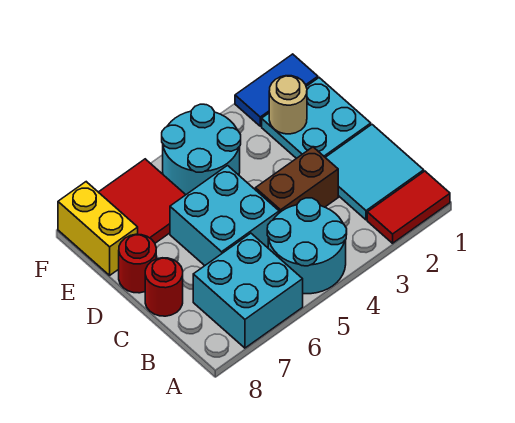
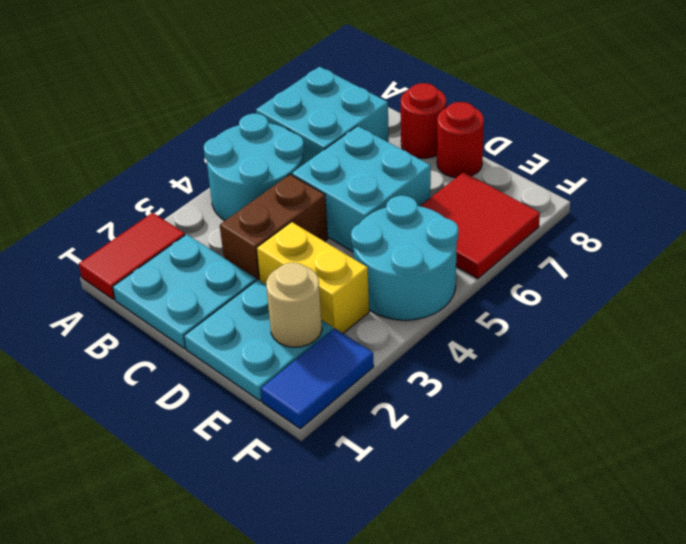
cyan tile B1:C2 level 1 -> cyan plate B1:C2 level 1
yellow brick E8:F8 level 1 -> yellow brick D3:E3 level 1

